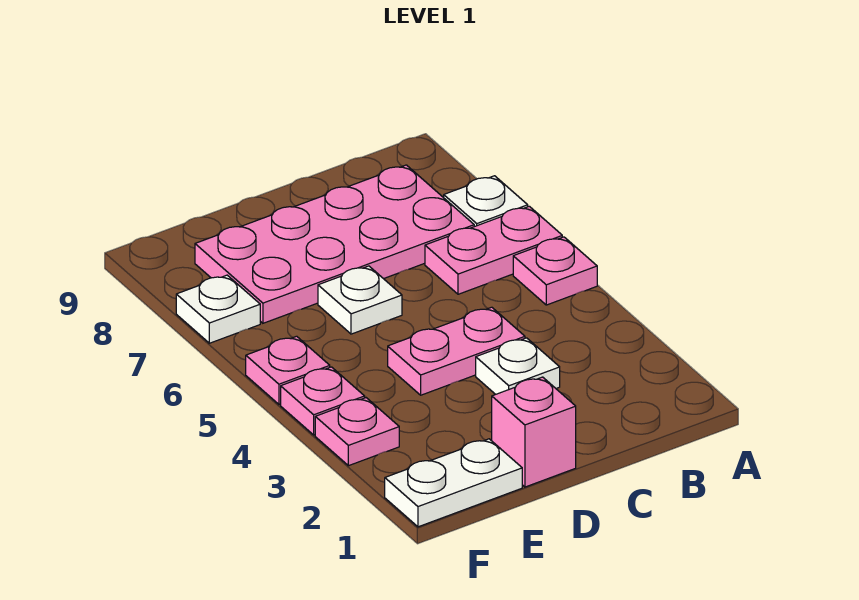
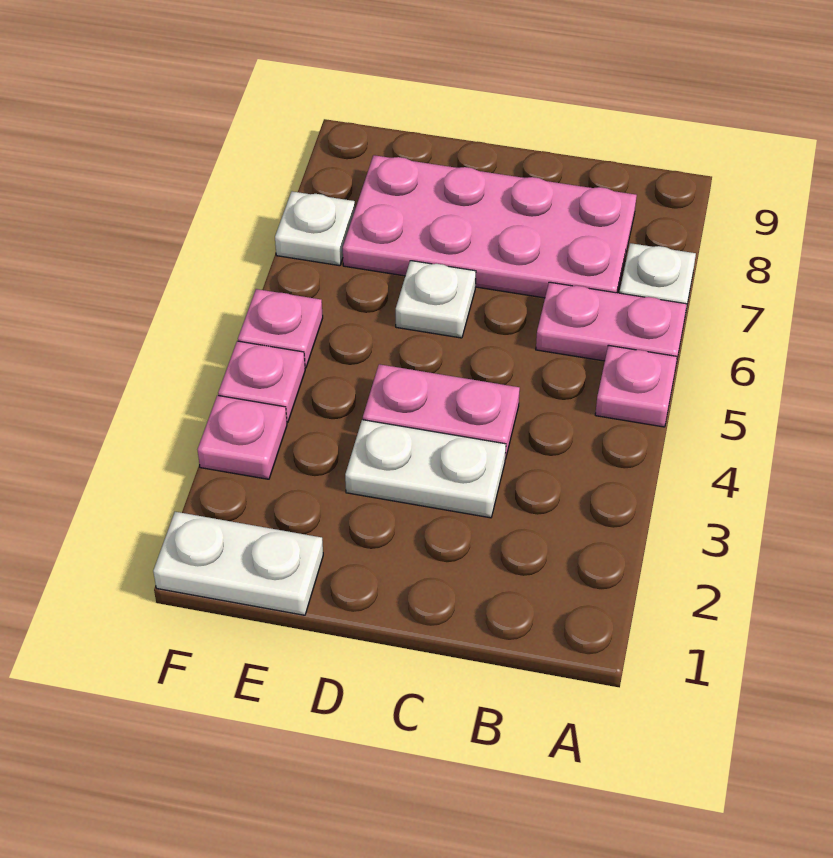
white plate C3 level 1 -> white plate C3:D3 level 1
pink brick D1 level 1 -> none

